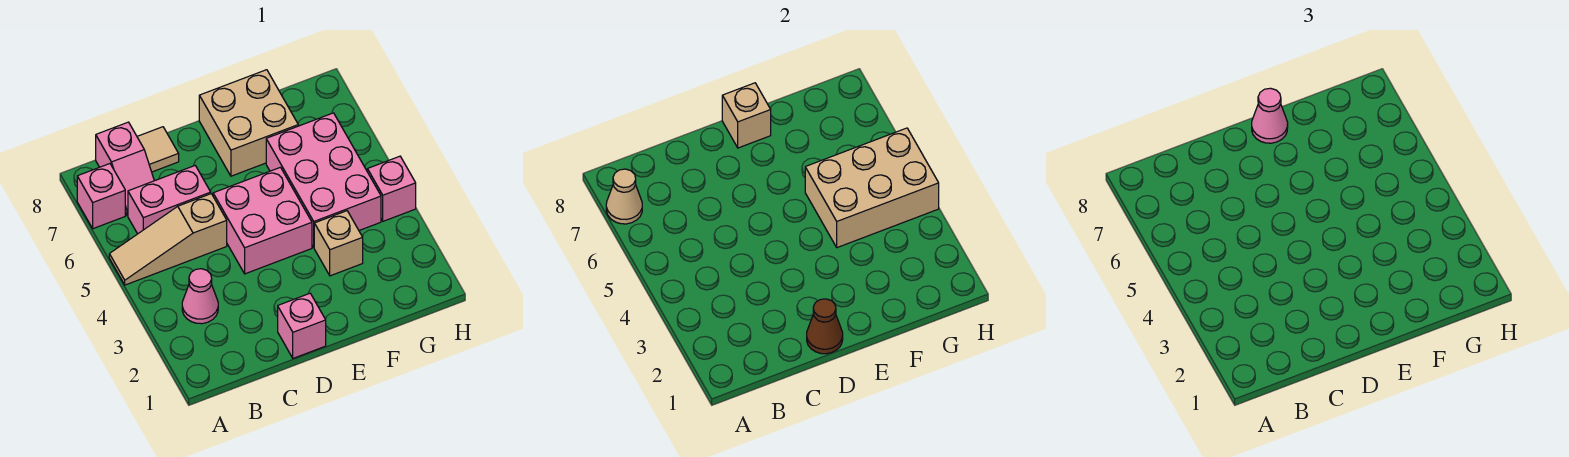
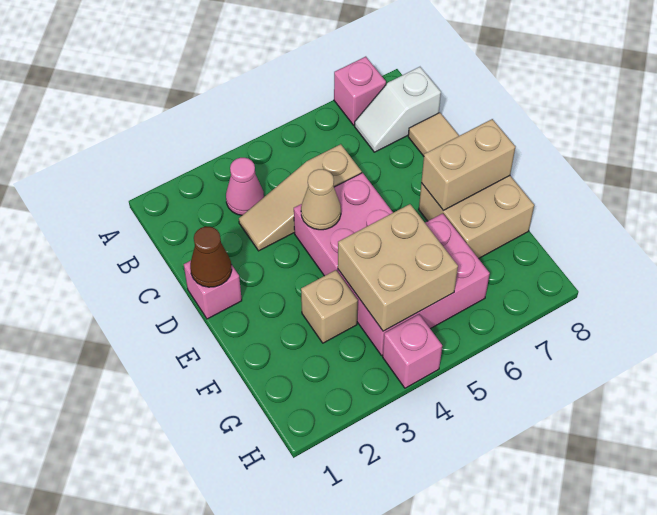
tan slope A5:C5 level 1 top C -> tan slope C3:C5 level 1 top 5
tan cone A7 level 2 -> tan cone D4 level 2
pink brick B6:C6 level 1 -> none
pink slope B7:B8 level 1 top 8 -> white slope B7:B8 level 1 top 8
tan brick E8 level 2 -> tan brick E7:E8 level 2
pink cone E8 level 3 -> none
tan brick F4:H5 level 2 -> tan brick F4:G5 level 2

